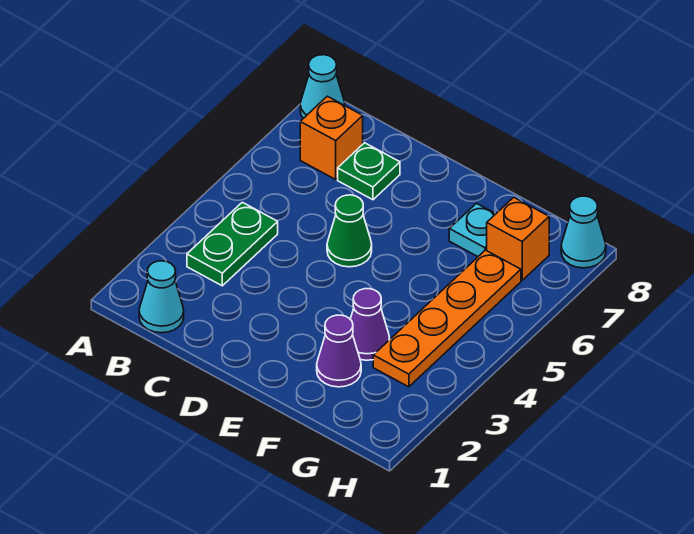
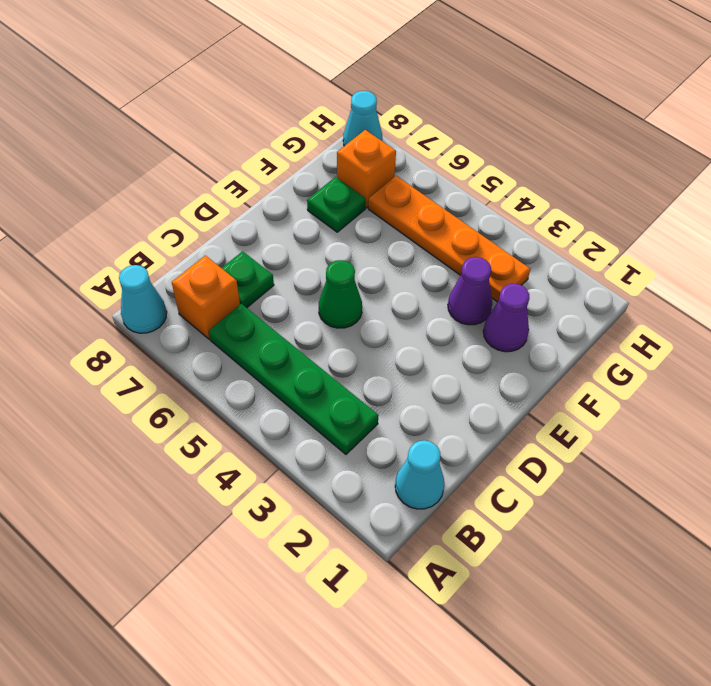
green plate B3:B4 level 1 -> green plate B3:B6 level 1
cyan plate F7 level 1 -> green plate F7 level 1

